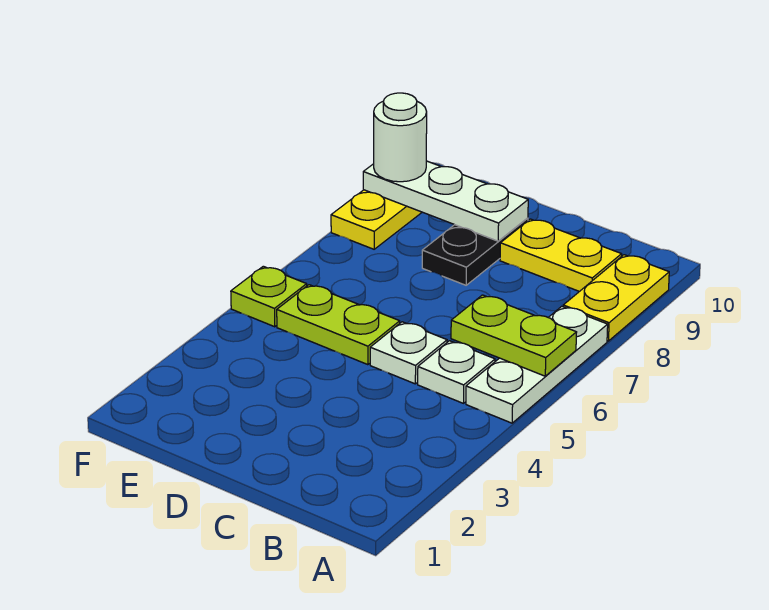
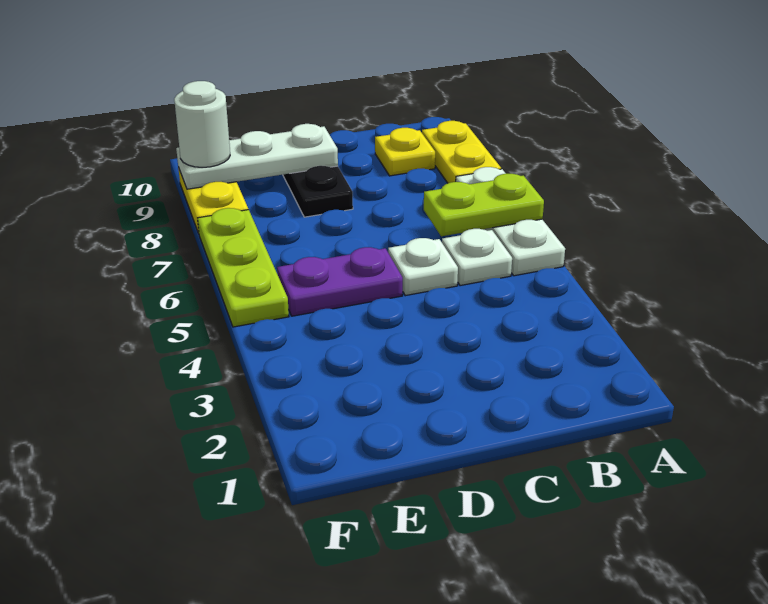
yellow plate B9:C9 level 1 -> yellow plate B9 level 1
lime plate D5:E5 level 1 -> purple plate D5:E5 level 1
lime plate F5 level 1 -> lime plate F5:F7 level 1

